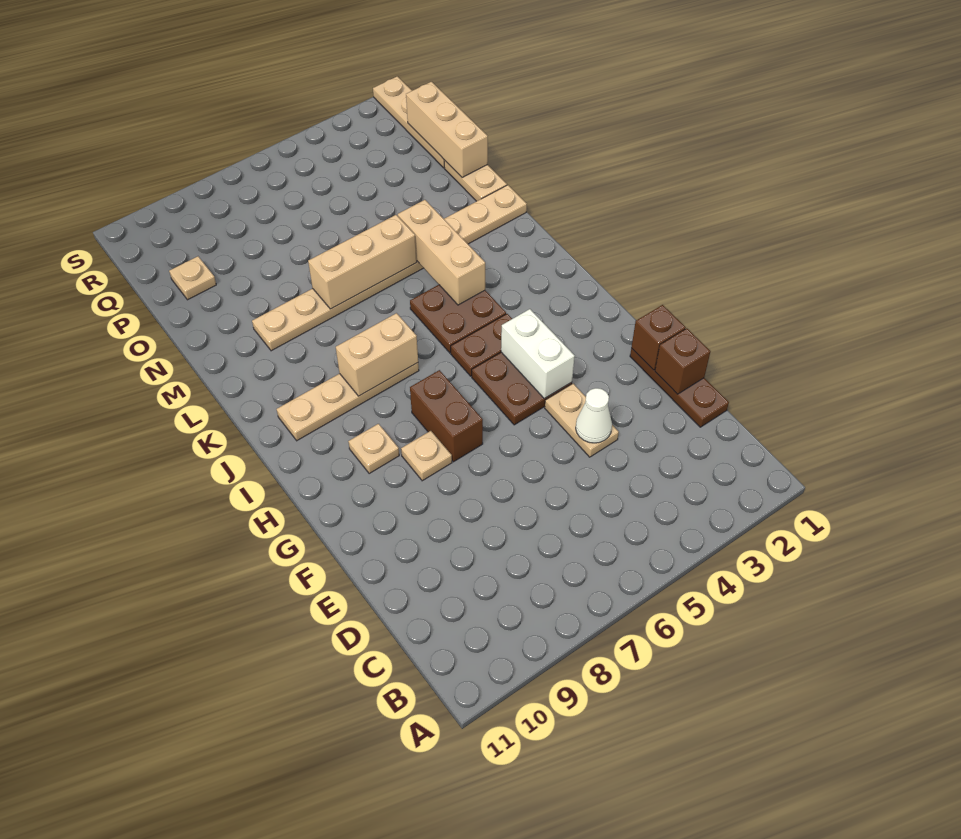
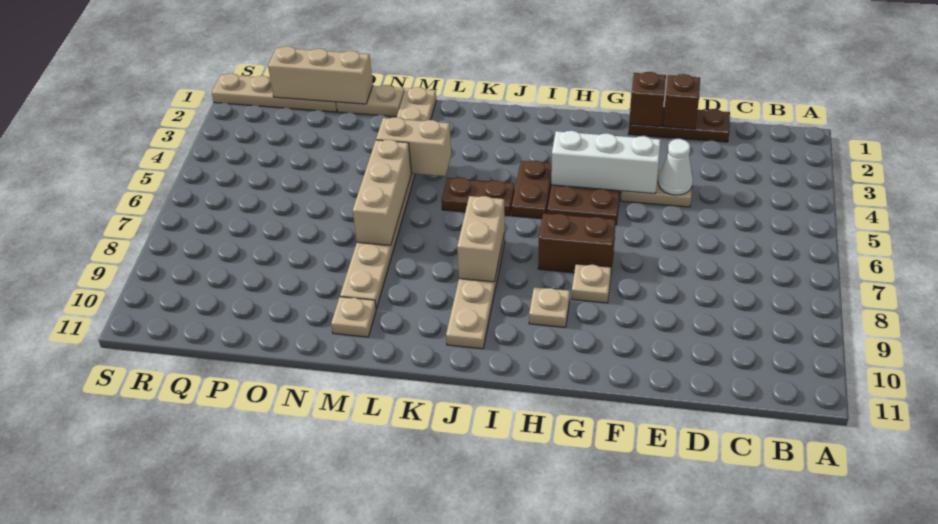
white brick G4:H4 level 2 -> white brick F4:H4 level 2
brown plate J4:K5 level 1 -> brown plate J5:K5 level 1
tan brick K4:M4 level 2 -> tan brick L4:M4 level 2
tan plate P10 level 1 -> tan plate M10 level 1

